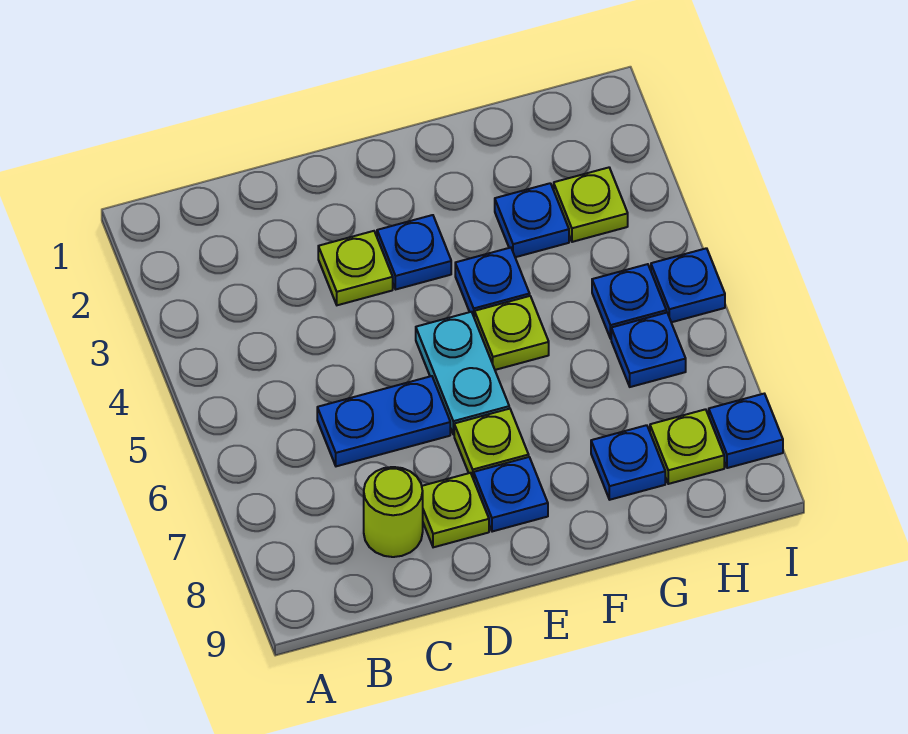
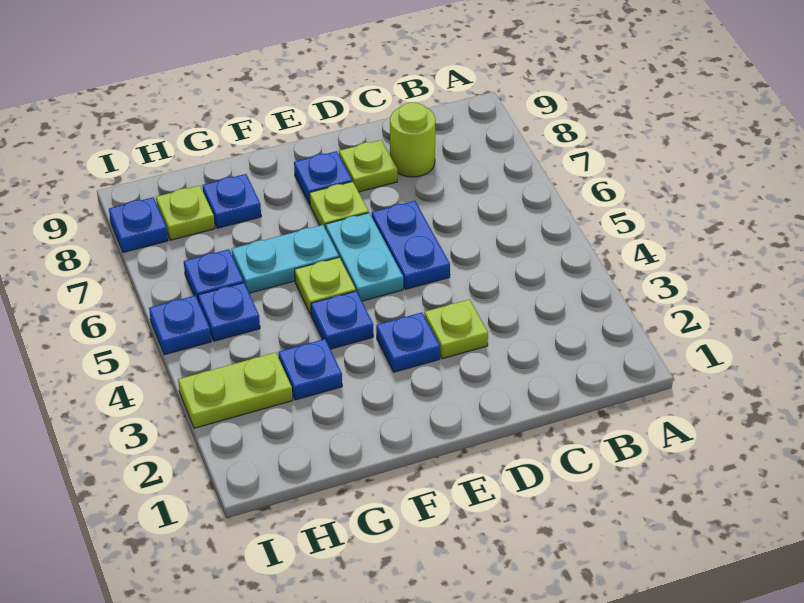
blue plate C6:D6 level 1 -> blue plate D5:D6 level 1
none -> cyan plate F6:G6 level 1
lime plate H3 level 1 -> lime plate H3:I3 level 1

